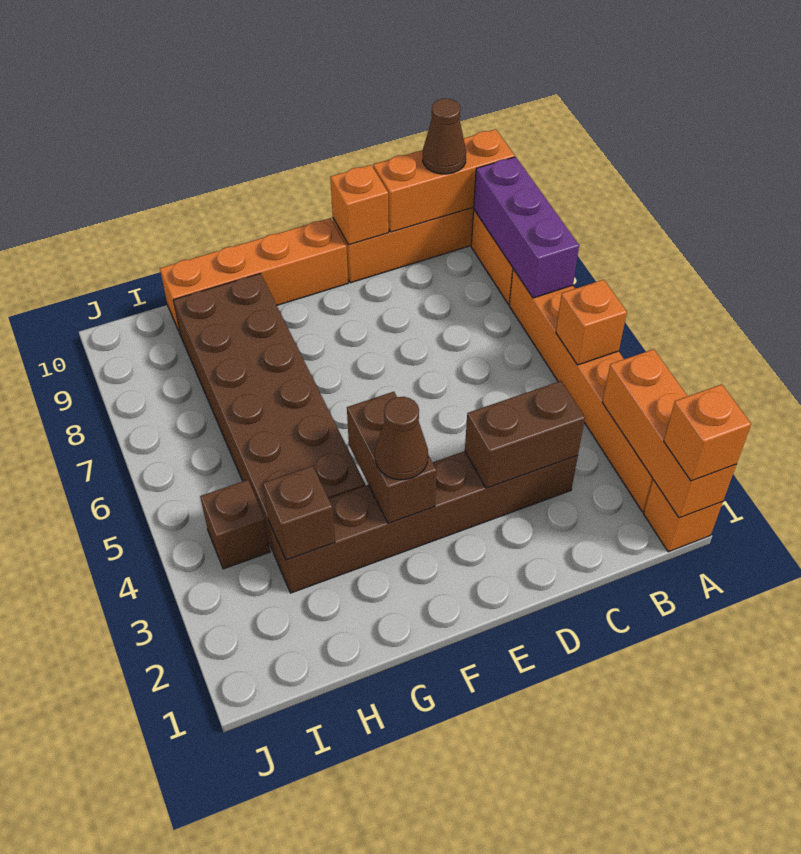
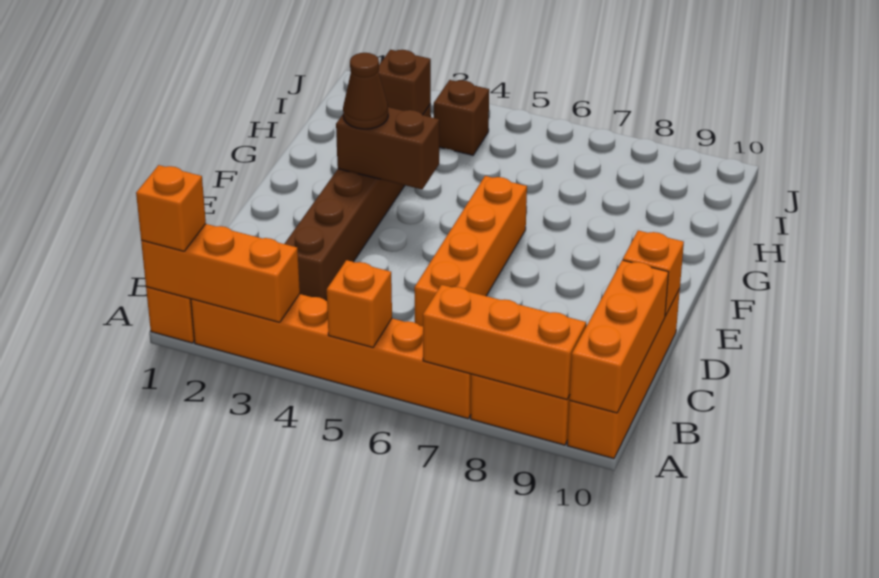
purple brick A7:A9 level 2 -> orange brick A7:A9 level 2
brown cone B10 level 3 -> none
brown brick C3:D3 level 2 -> none
orange brick E10:H10 level 1 -> orange brick C6:F6 level 1
brown brick G4:H9 level 1 -> none

